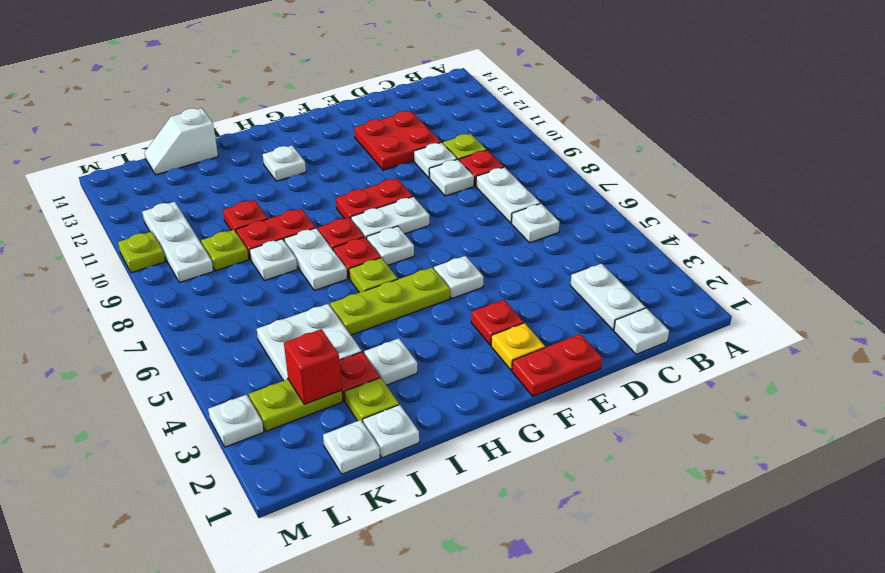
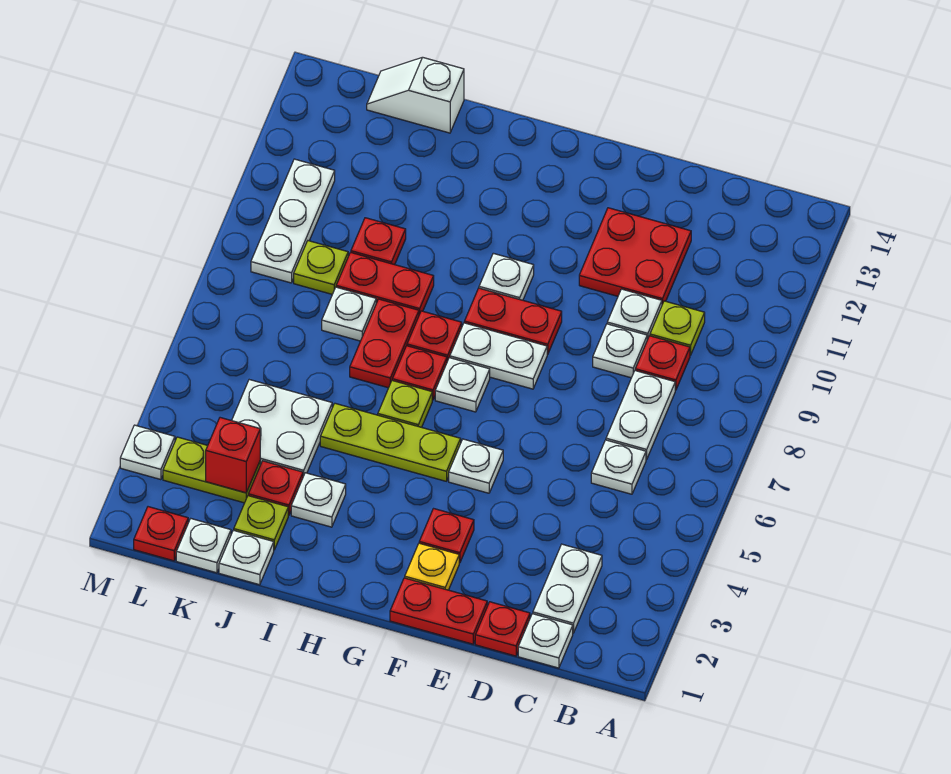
none -> red plate D1 level 1
white plate H12 level 1 -> white plate G10 level 1
white plate I7:I8 level 1 -> red plate I7:I8 level 1
none -> red plate L1 level 1
lime plate M10 level 1 -> none

